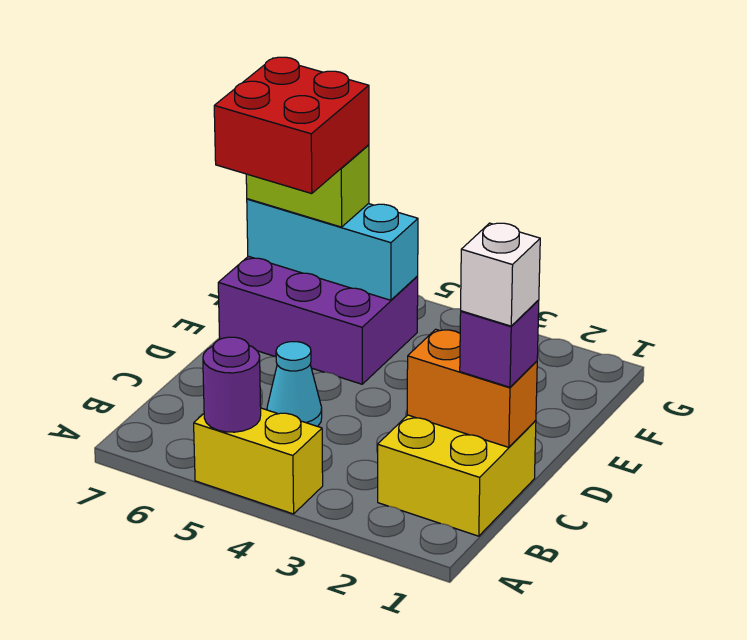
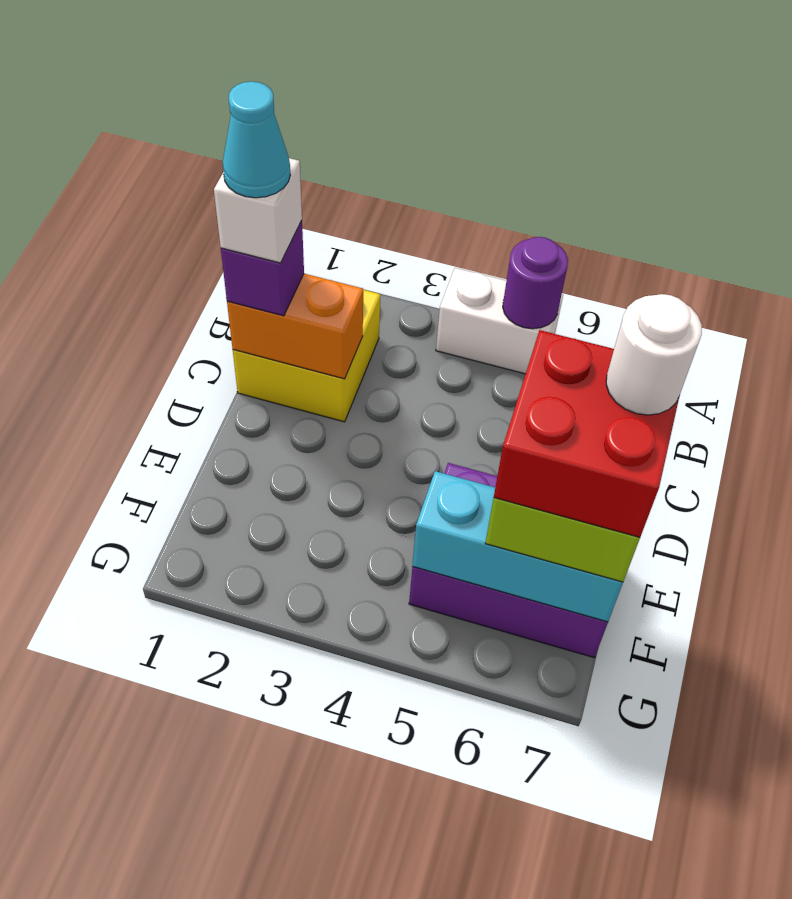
yellow brick A4:A5 level 1 -> white brick A4:A5 level 1
cyan cone C5 level 1 -> cyan cone C1 level 5
none -> white round brick E7 level 5

